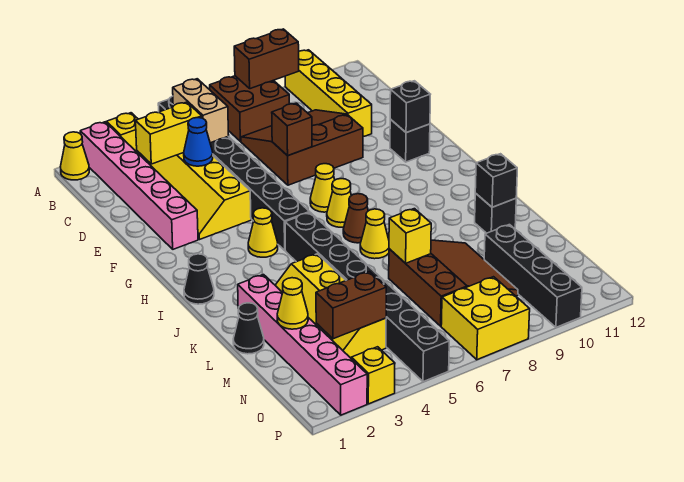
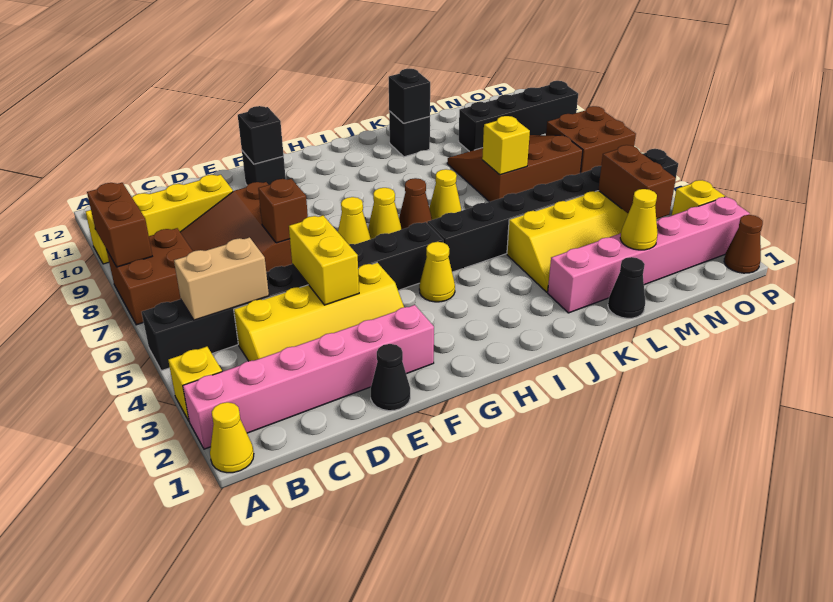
yellow brick C3:C4 level 2 -> yellow brick E4:E5 level 2
blue cone D4 level 2 -> none
black cone I1 level 1 -> black cone E1 level 1
yellow brick O7:P8 level 1 -> brown brick O7:P8 level 1
none -> brown cone P1 level 1

